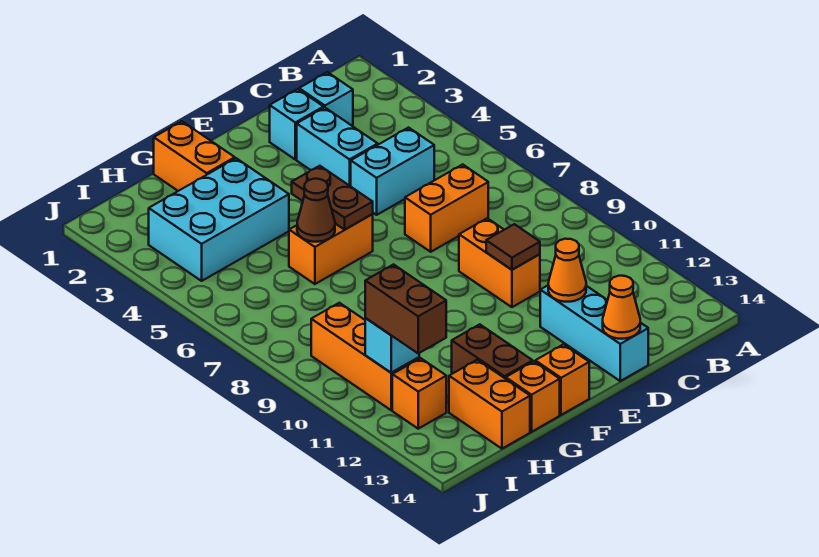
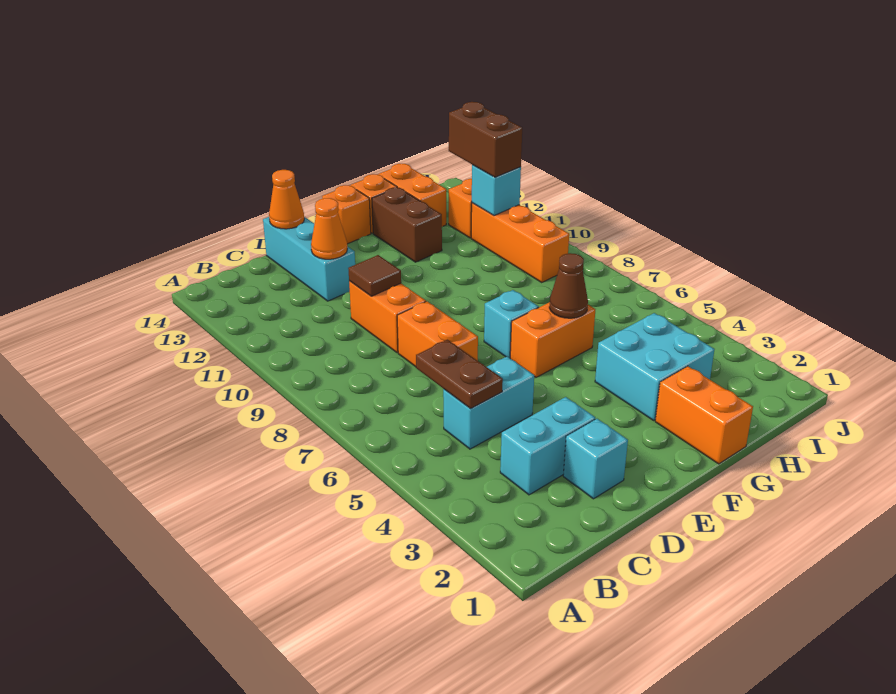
cyan brick C2 level 1 -> cyan brick F7 level 1
orange brick C7:D7 level 1 -> orange brick D7:D8 level 1
cyan brick D3:D4 level 1 -> cyan brick C3:D3 level 1
brown plate F5:F6 level 2 -> brown plate C5:C6 level 2
cyan brick G3:I4 level 1 -> cyan brick G3:H4 level 1

